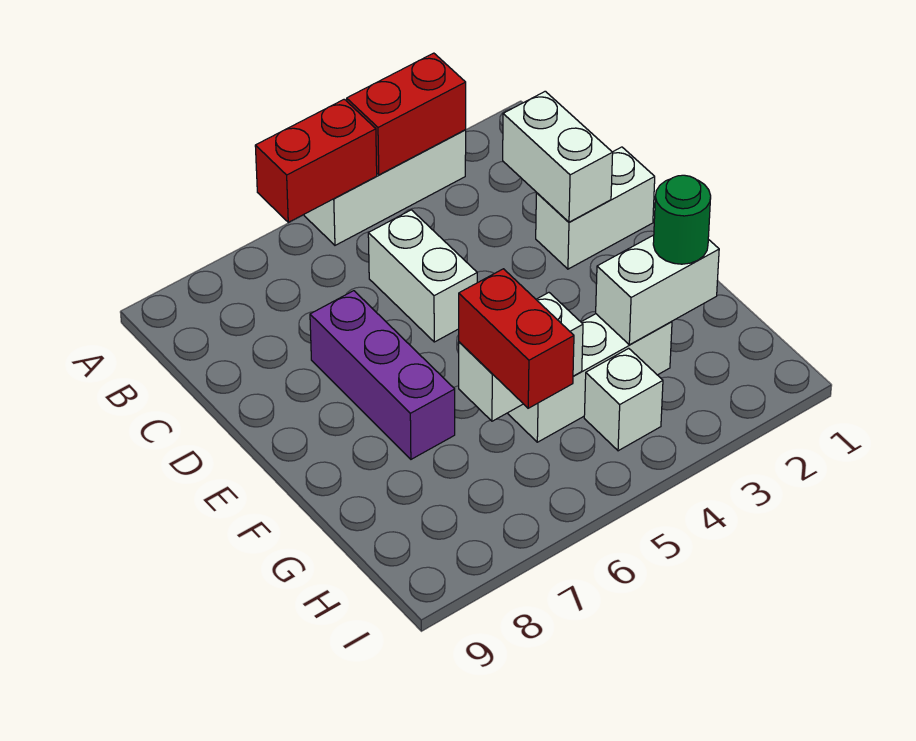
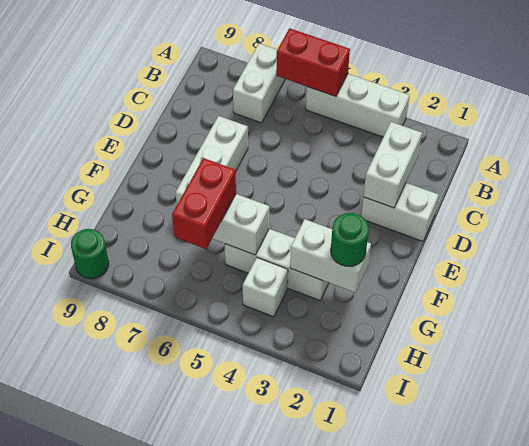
red brick A3:A4 level 2 -> none
white brick C5:D5 level 1 -> white brick A7:B7 level 1
purple brick D7:F7 level 1 -> white brick D7:F7 level 1
none -> green round brick I9 level 1

